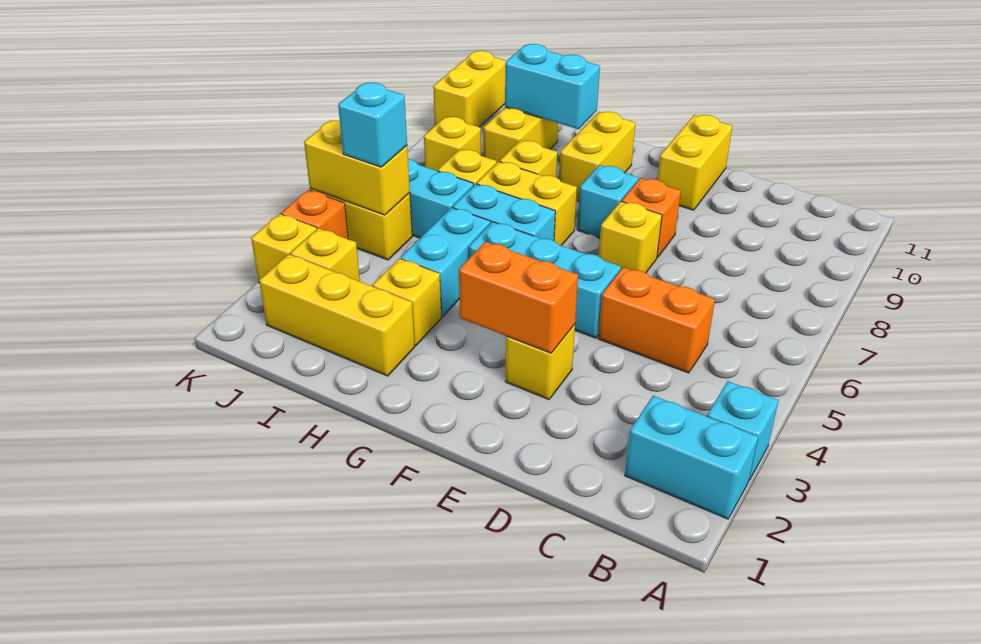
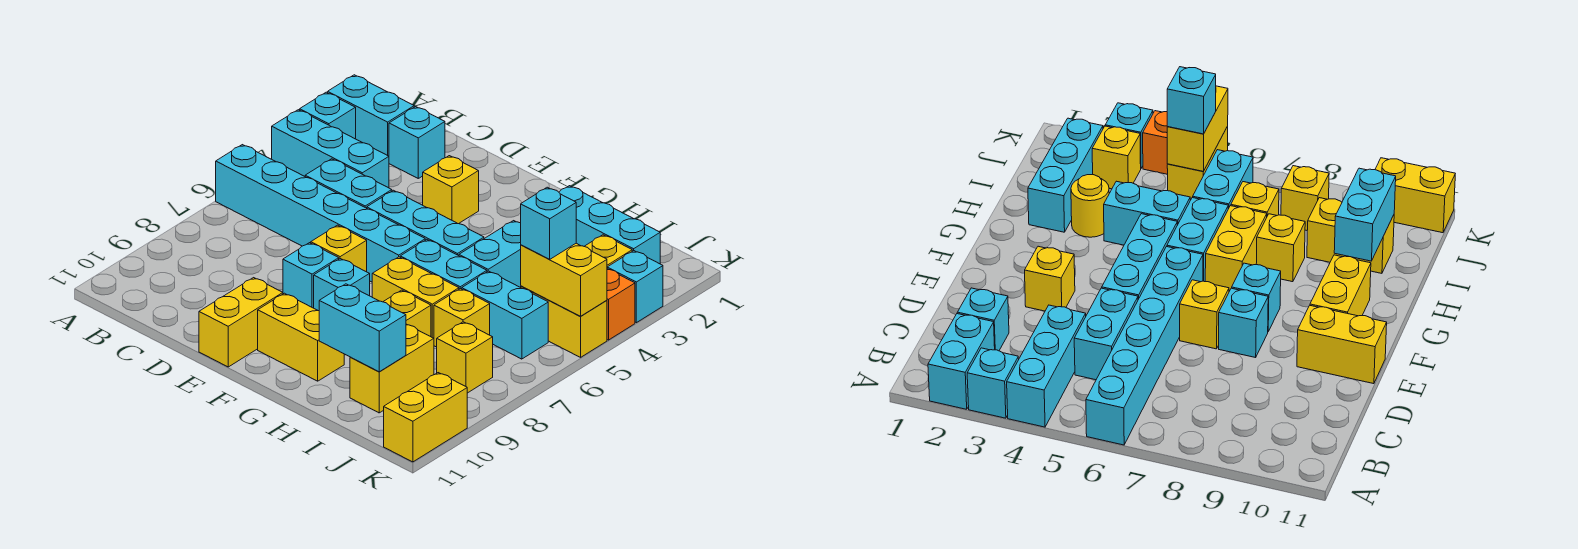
none -> cyan brick A4:C4 level 1
none -> cyan brick A6:F6 level 1
none -> cyan brick C2 level 1
orange brick C5:D5 level 1 -> cyan brick C5:D5 level 1
orange brick E3:F3 level 2 -> none
orange brick E8 level 1 -> cyan brick E8 level 1
yellow brick G9:G10 level 1 -> yellow brick F10:G10 level 1
yellow brick H2:J2 level 1 -> cyan brick H2:J2 level 1
yellow brick H3 level 1 -> yellow round brick H3 level 1
yellow brick K3 level 1 -> cyan brick K3 level 1

